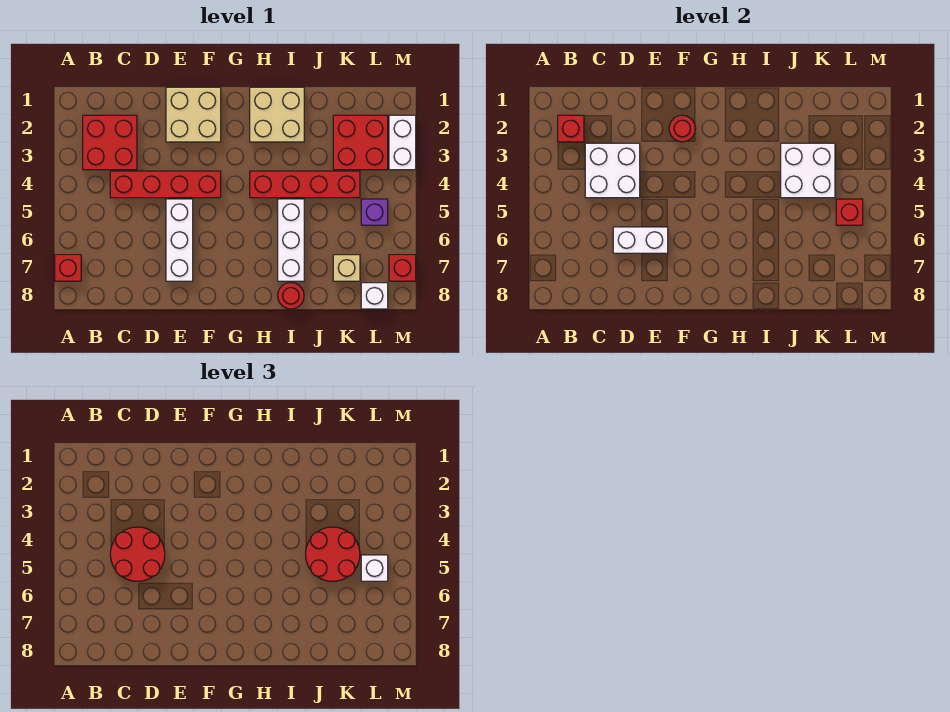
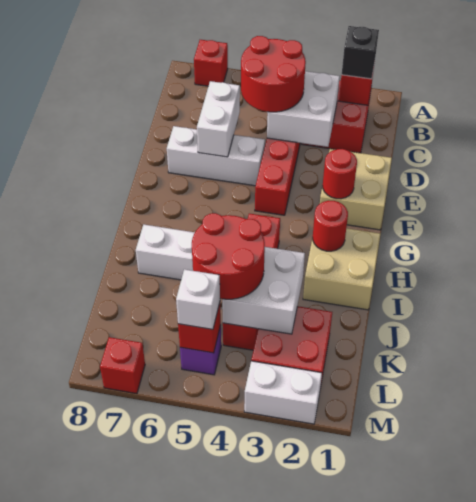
none -> black brick B2 level 3
red round brick I8 level 1 -> red round brick H2 level 2
tan brick K7 level 1 -> none
white brick L8 level 1 -> none

